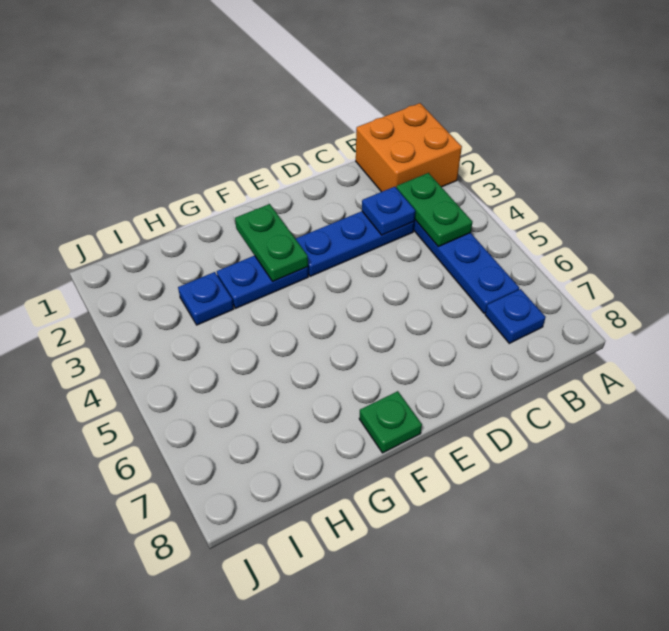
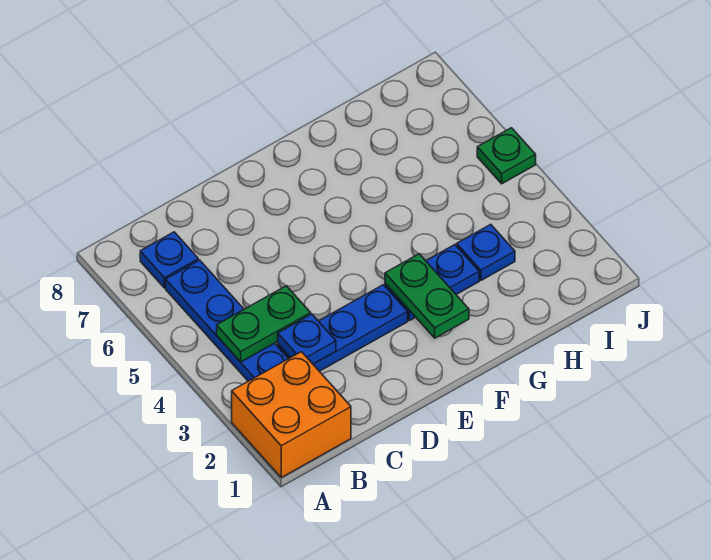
green plate B3:B4 level 2 -> green plate B4:C4 level 2
green plate F8 level 1 -> green plate J5 level 1

